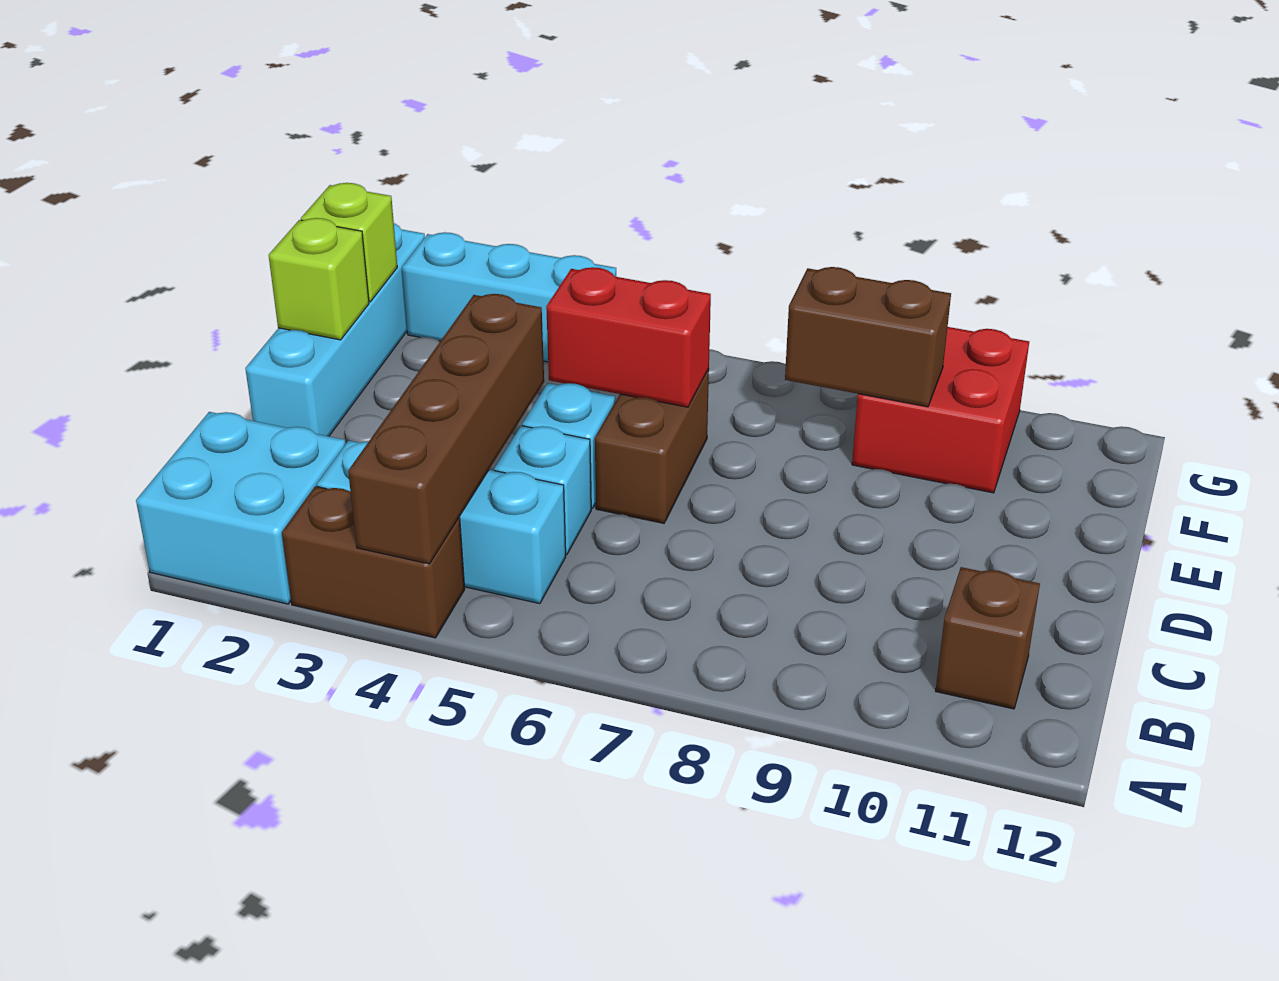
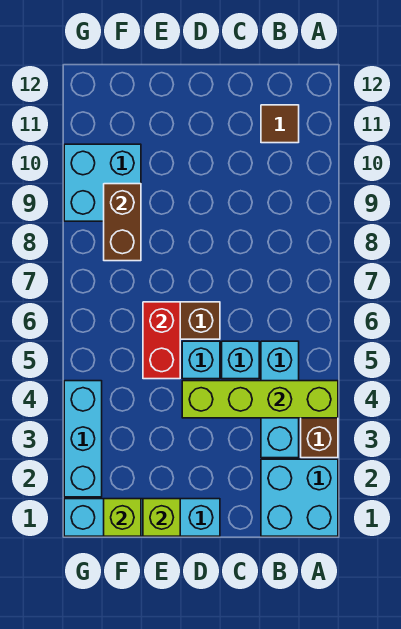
brown brick A4:D4 level 2 -> lime brick A4:D4 level 2
brown brick B11 level 1 -> brown tile B11 level 1
red brick F9:G10 level 1 -> cyan brick F9:G10 level 1

